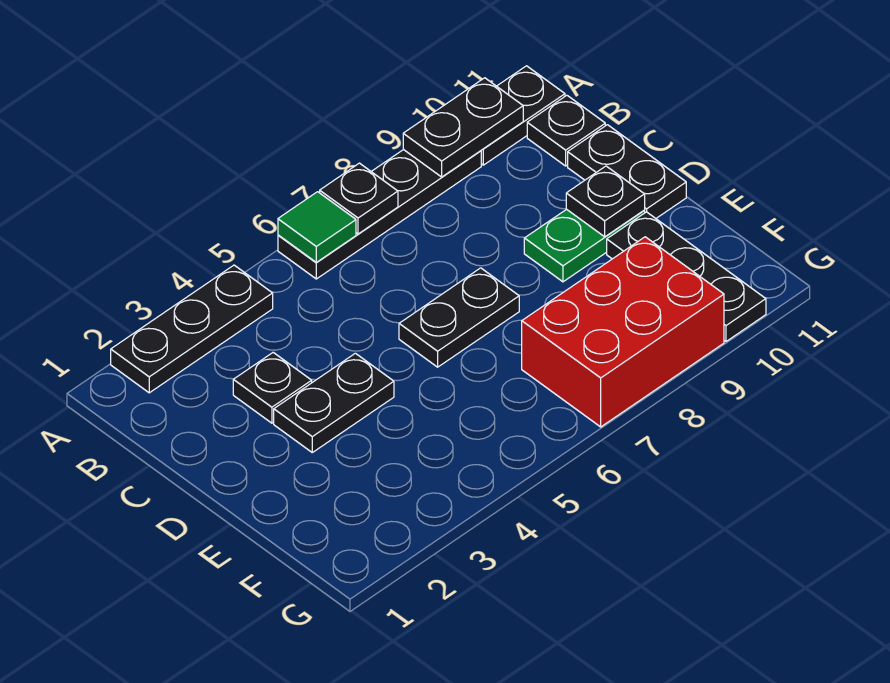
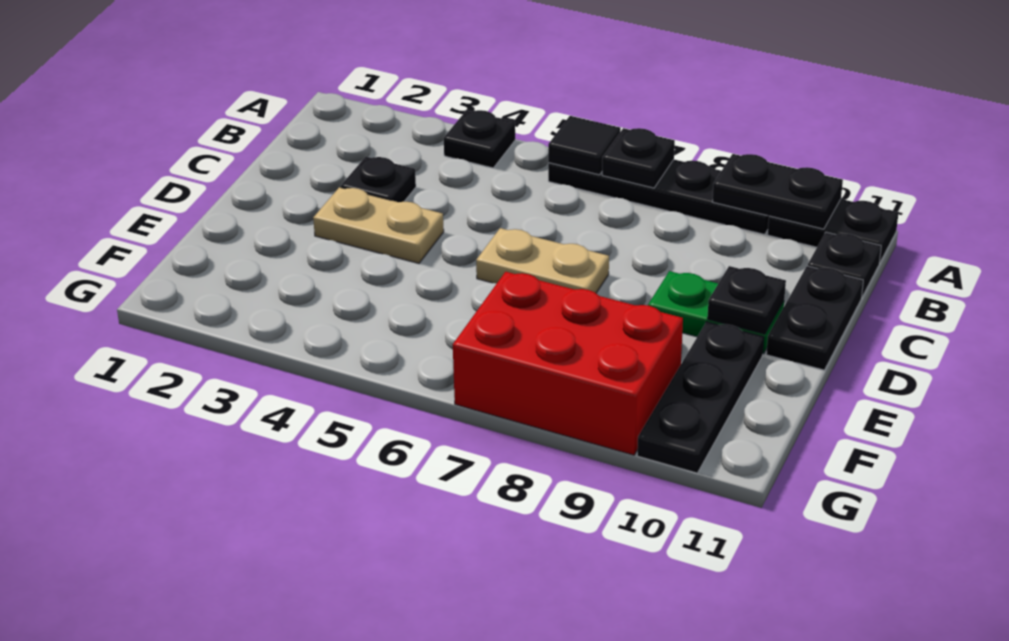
black plate A2:A4 level 1 -> black plate A4 level 1
green tile A6 level 2 -> black tile A6 level 2
black plate D3:D4 level 1 -> tan plate D3:D4 level 1
black plate D6:D7 level 1 -> tan plate D6:D7 level 1

